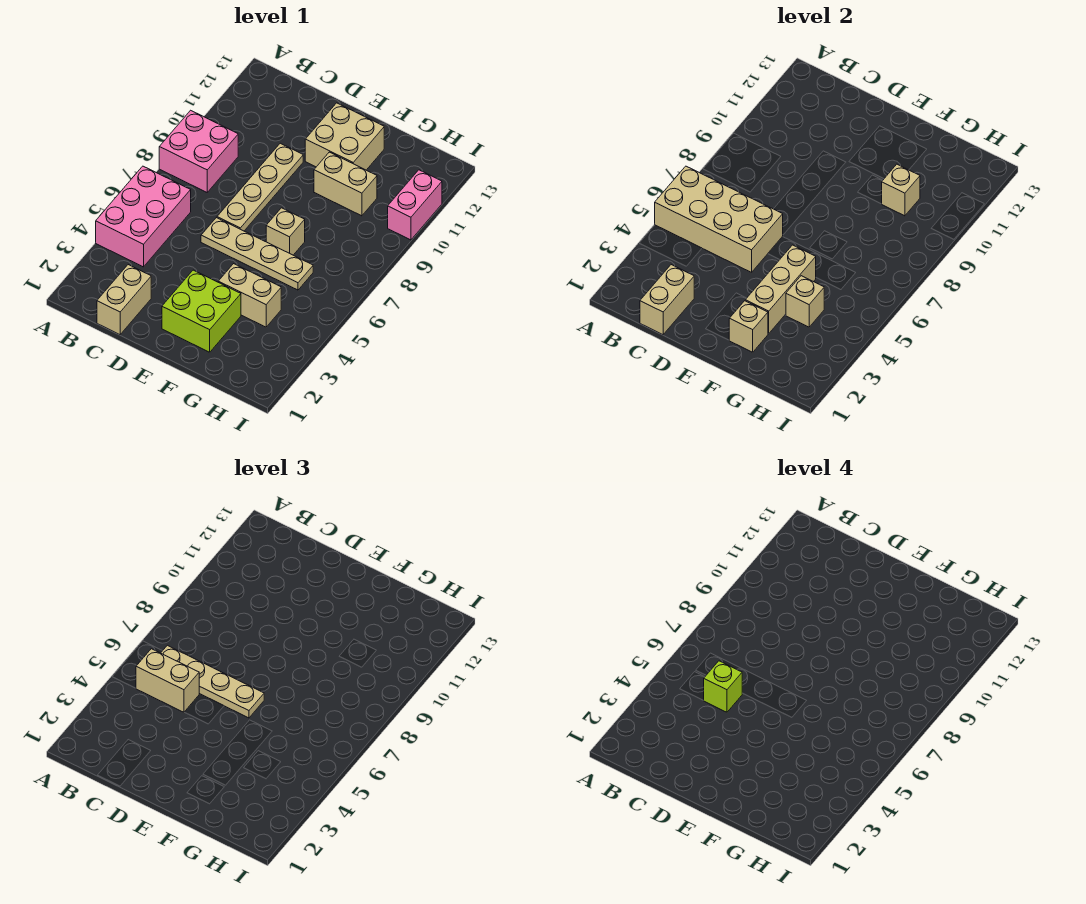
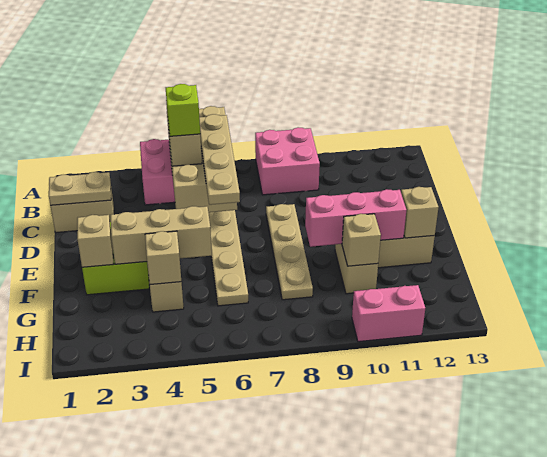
tan brick C1:C2 level 2 -> tan plate C1:C2 level 2
tan plate D7:D10 level 1 -> tan plate D8:G8 level 1
tan brick F7 level 1 -> tan brick F12 level 2
none -> pink brick F9:F11 level 2

